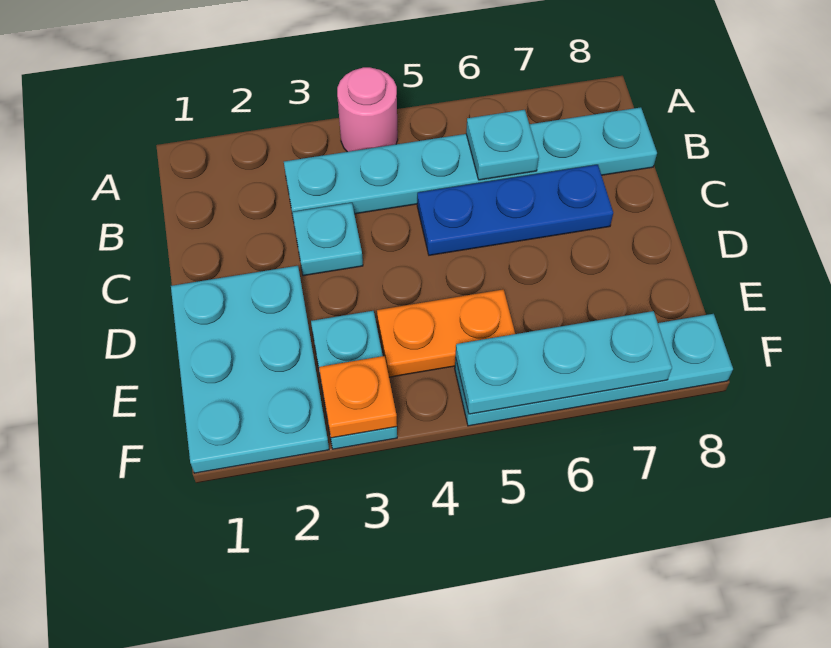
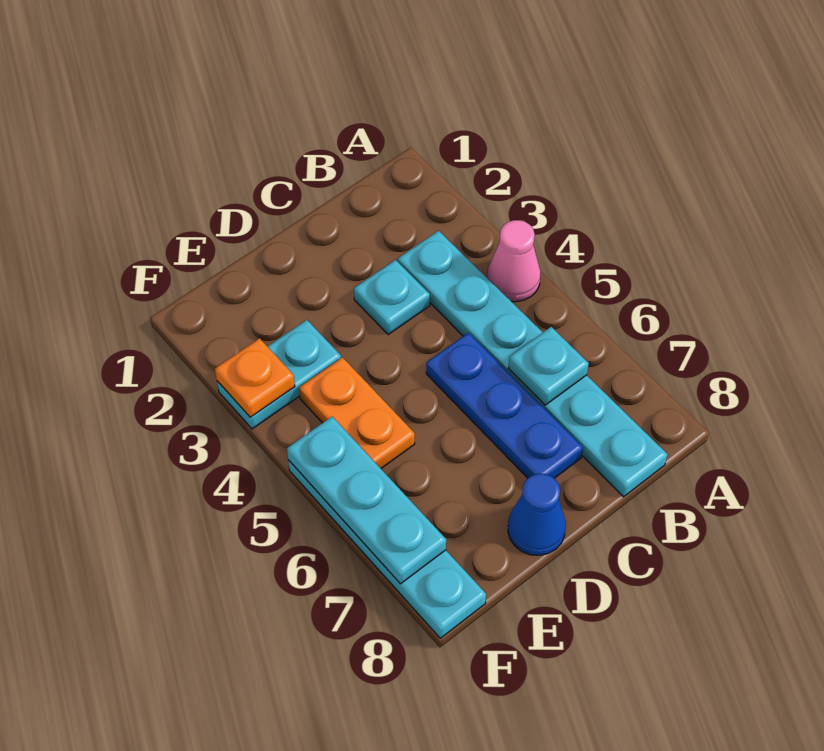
pink round brick A4 level 1 -> pink cone A4 level 1
cyan plate D1:F2 level 1 -> none
none -> blue cone D8 level 1

